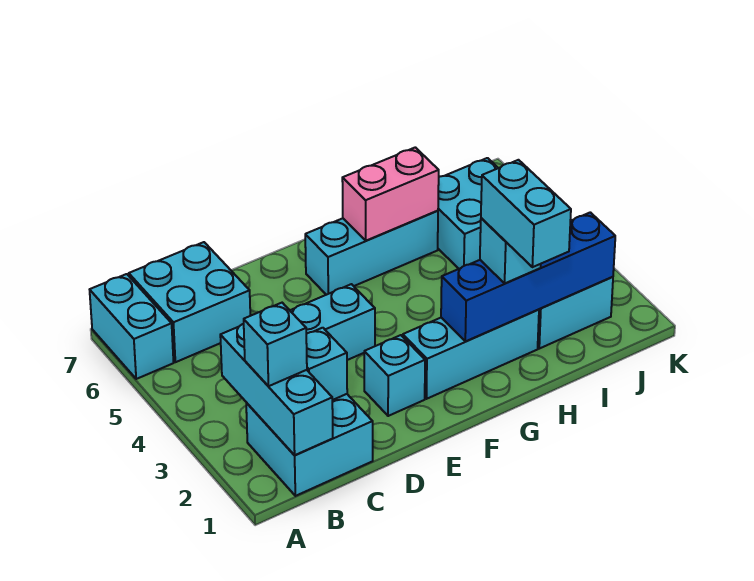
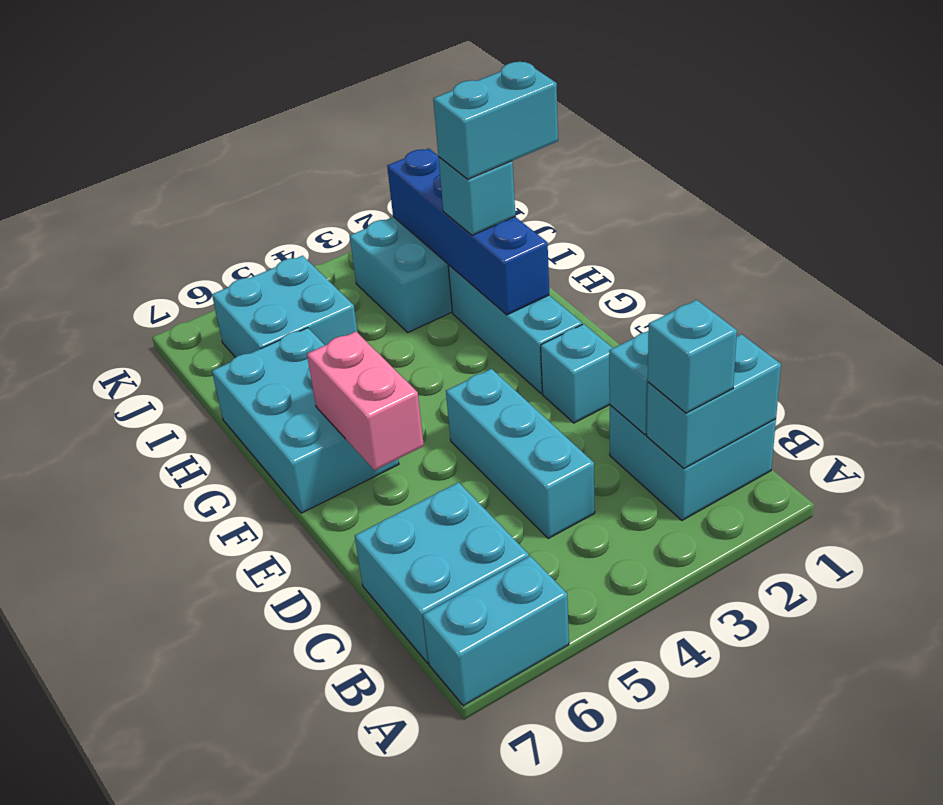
cyan brick B1:B3 level 2 -> cyan brick B1:B2 level 2
cyan brick F6:H6 level 1 -> cyan brick F6:H7 level 1
pink brick G6:H6 level 2 -> pink brick E6:F6 level 2

